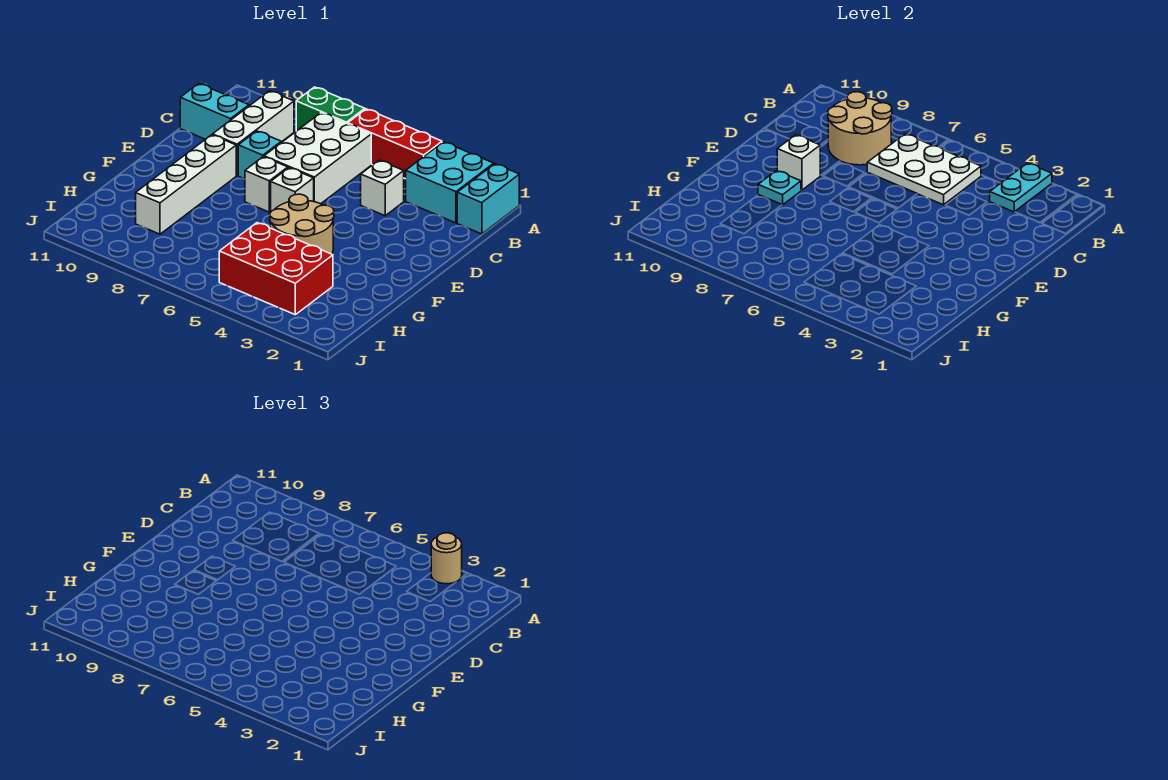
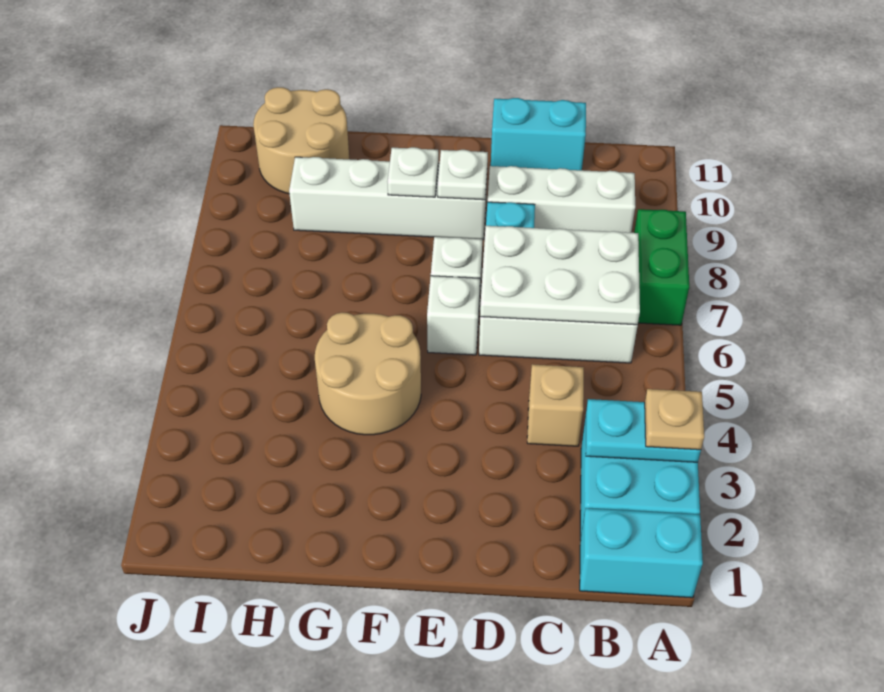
tan round brick A3 level 3 -> tan plate A3 level 3
red brick A4:A6 level 1 -> none
white plate B5:C7 level 2 -> white plate B6:D7 level 2
tan round brick B8:C9 level 2 -> tan round brick H10:I11 level 1
white brick C4 level 1 -> tan brick C4 level 1
cyan brick C10:C11 level 1 -> cyan brick C11:D11 level 1
white brick E9 level 2 -> white plate E9 level 2
cyan plate F9 level 2 -> white plate F9 level 2
red brick H3:I5 level 1 -> none

